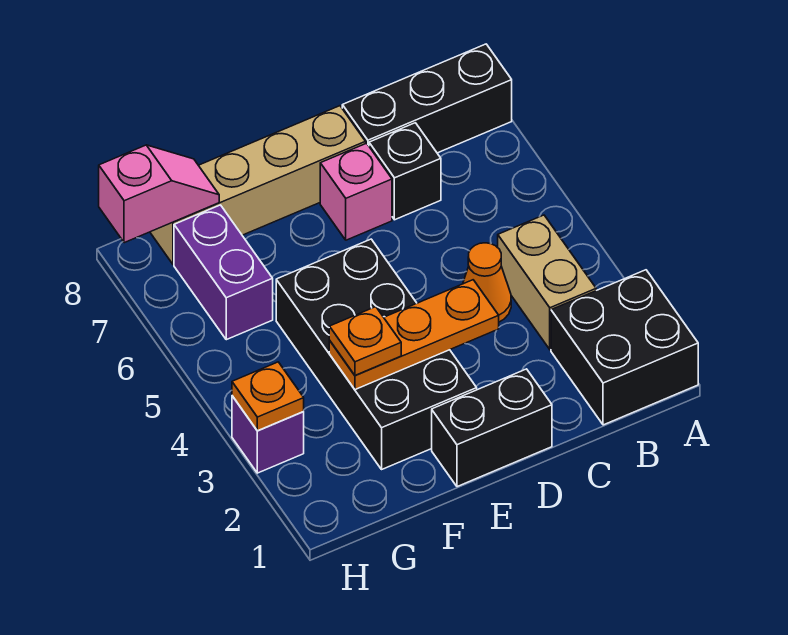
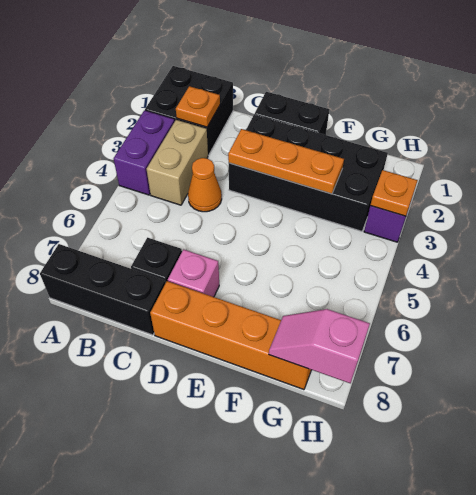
tan brick D8:G8 level 1 -> orange brick D8:G8 level 1
black brick E2:F5 level 1 -> black brick D2:G3 level 1
orange plate F3 level 3 -> orange plate B2 level 2
purple brick G6:G7 level 1 -> purple brick A3:A4 level 1

